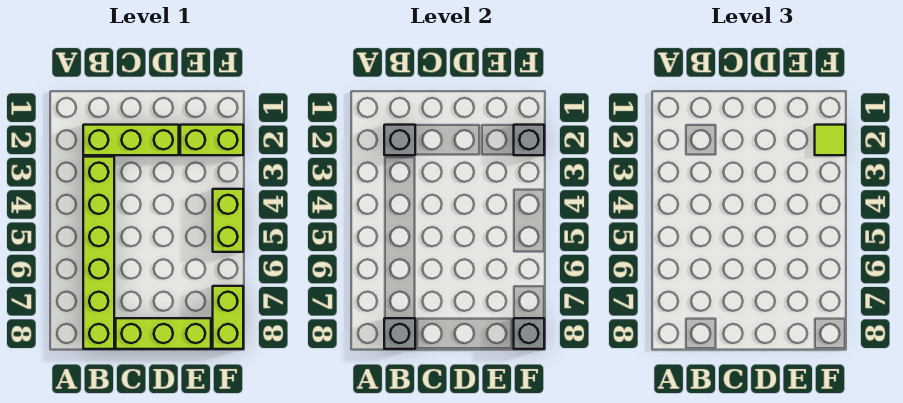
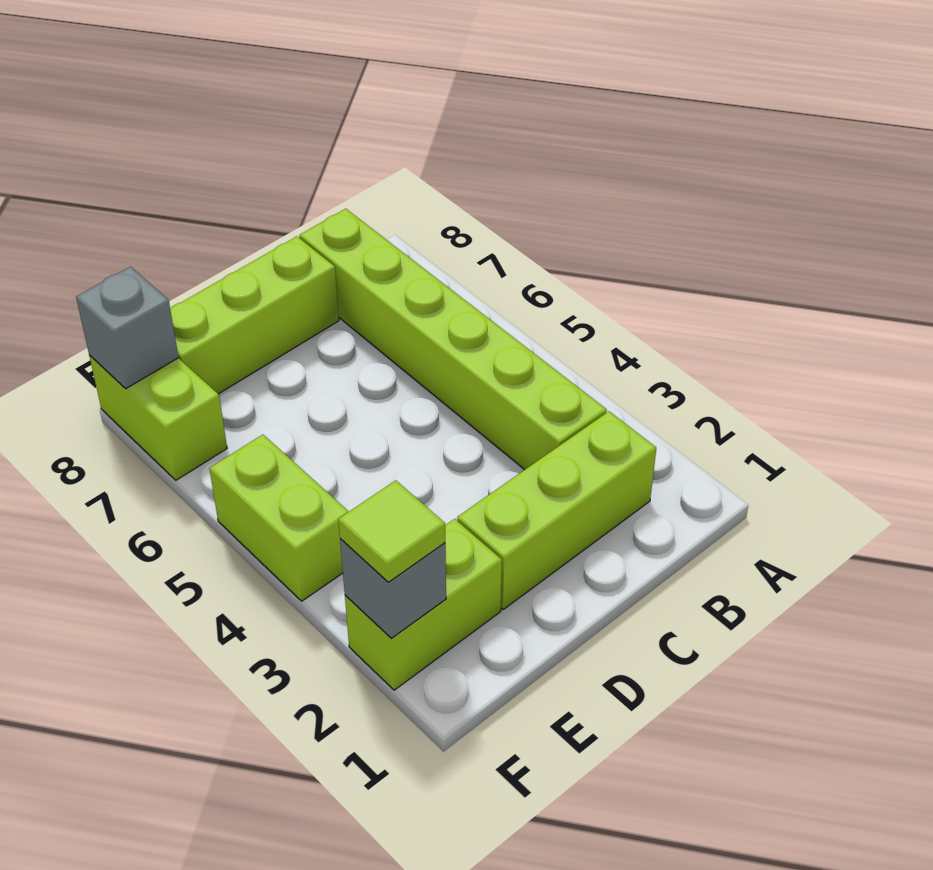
grey brick B2 level 2 -> none
grey brick B8 level 2 -> none

